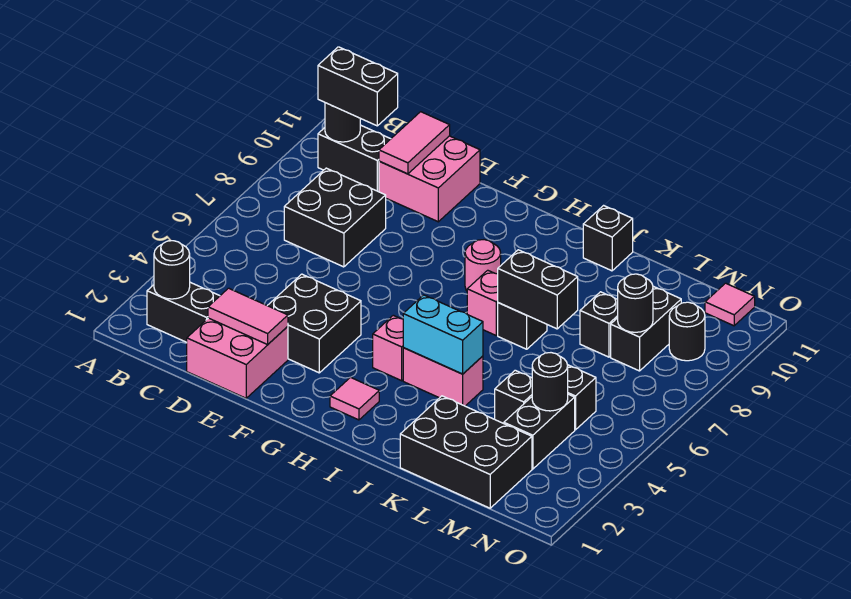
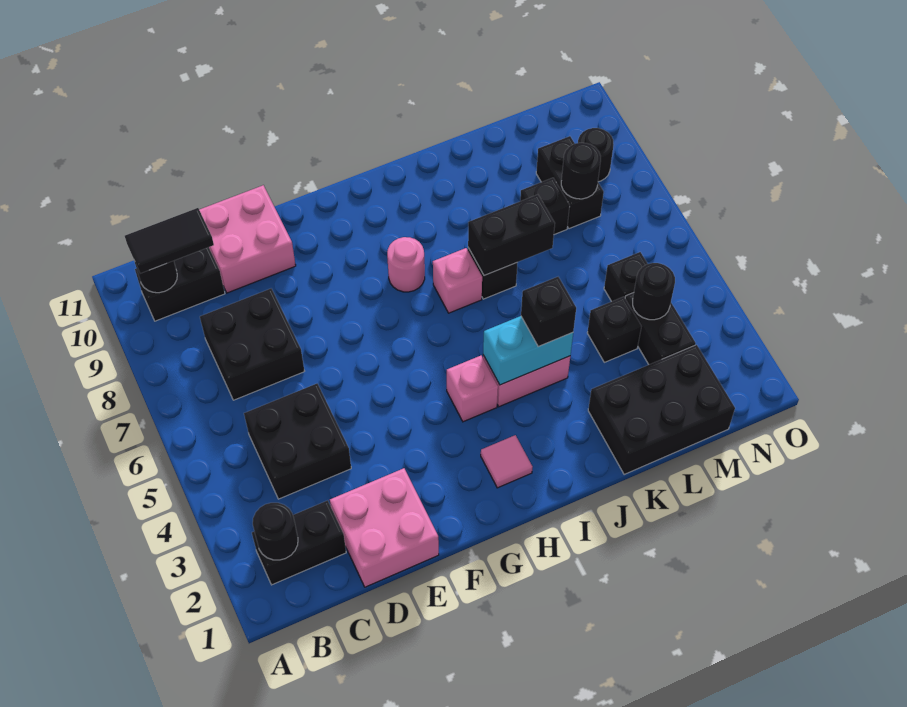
black brick B10:C10 level 3 -> black tile B10:C10 level 3
pink tile D2:E2 level 2 -> none
pink tile D10:D11 level 2 -> none
black brick E3:F4 level 1 -> black brick C4:D5 level 1
black brick J11 level 1 -> black brick J4 level 3
pink tile N11 level 1 -> none

